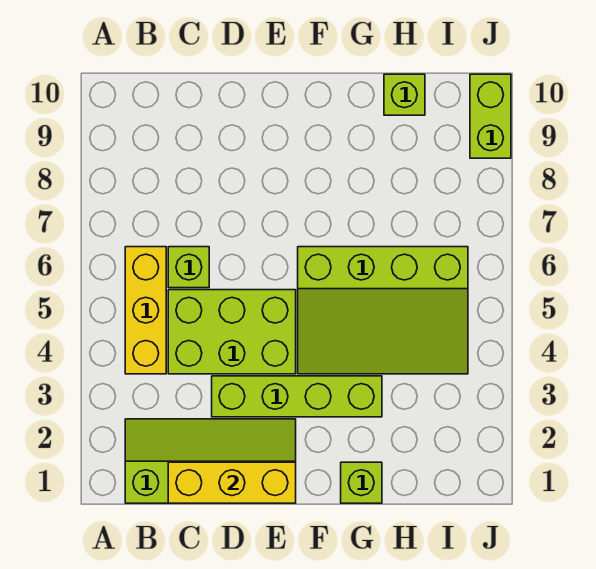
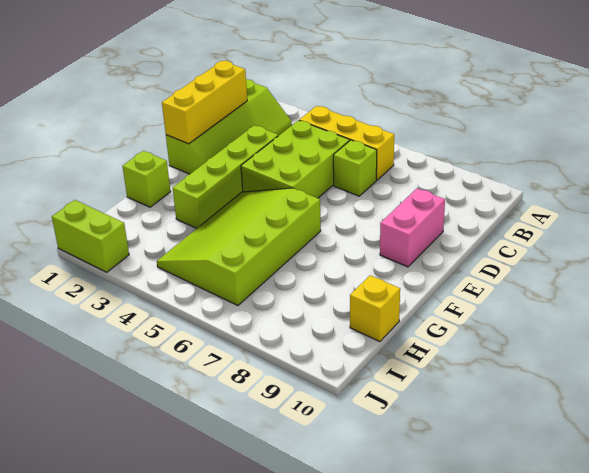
none -> pink brick D9:E9 level 1
lime brick H10 level 1 -> yellow brick H10 level 1
lime brick J9:J10 level 1 -> lime brick J1:J2 level 1

